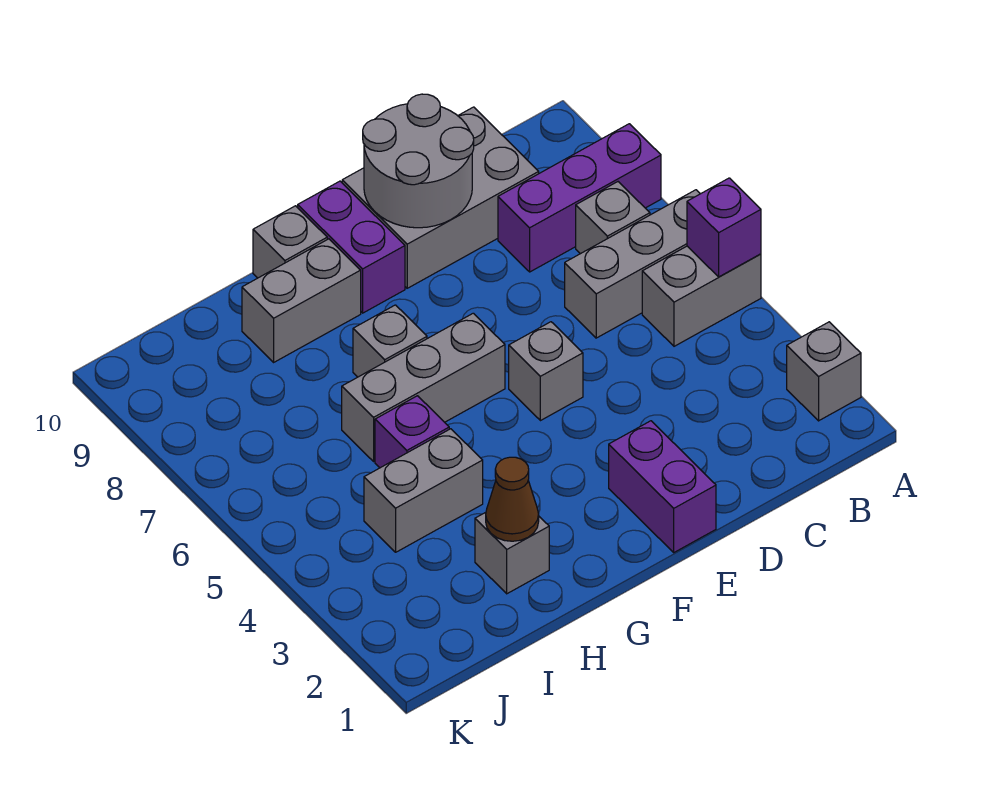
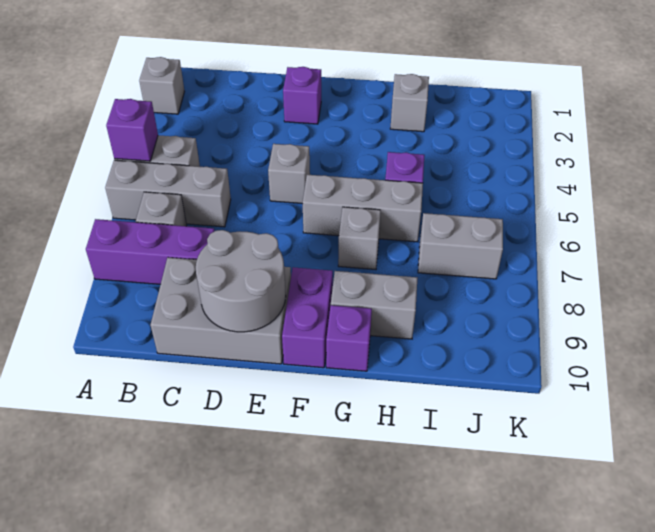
purple brick E1:E2 level 1 -> purple brick E2 level 1
grey brick G10 level 1 -> purple brick G10 level 1
brown cone H2 level 2 -> none
grey brick H4:I4 level 1 -> grey brick I7:J7 level 1

